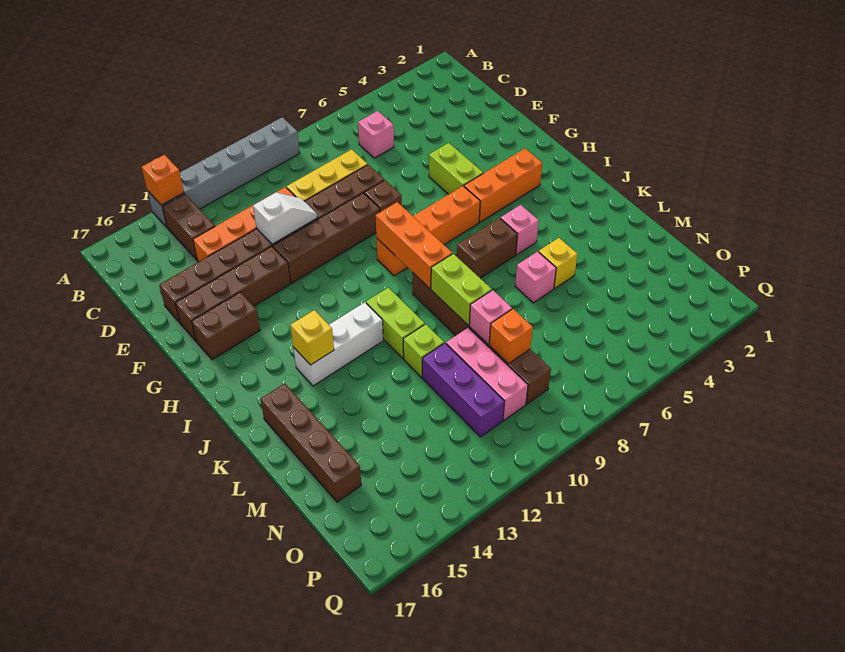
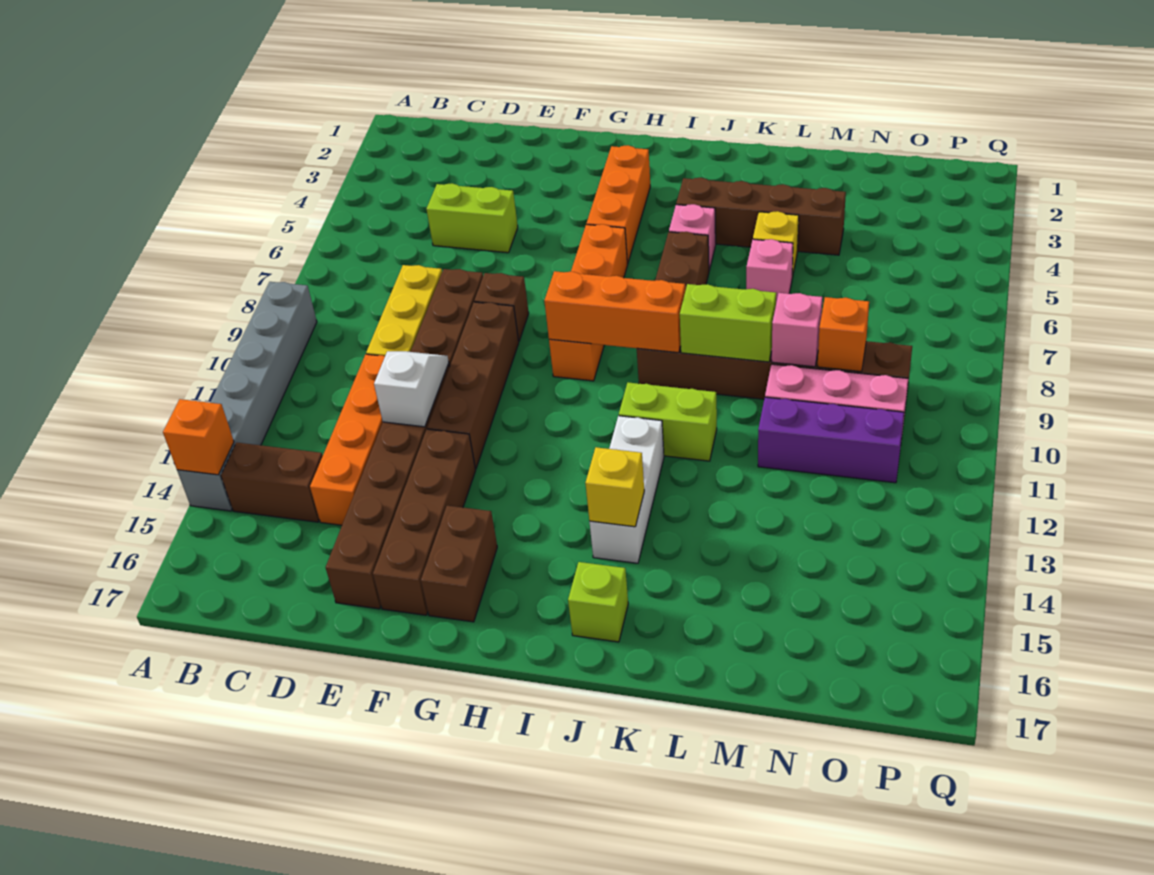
pink brick C6 level 1 -> none
lime brick F5:G5 level 1 -> lime brick D5:E5 level 1
brown brick K16:N16 level 1 -> brown brick J4:M4 level 1
lime brick L11 level 1 -> lime brick J16 level 1

